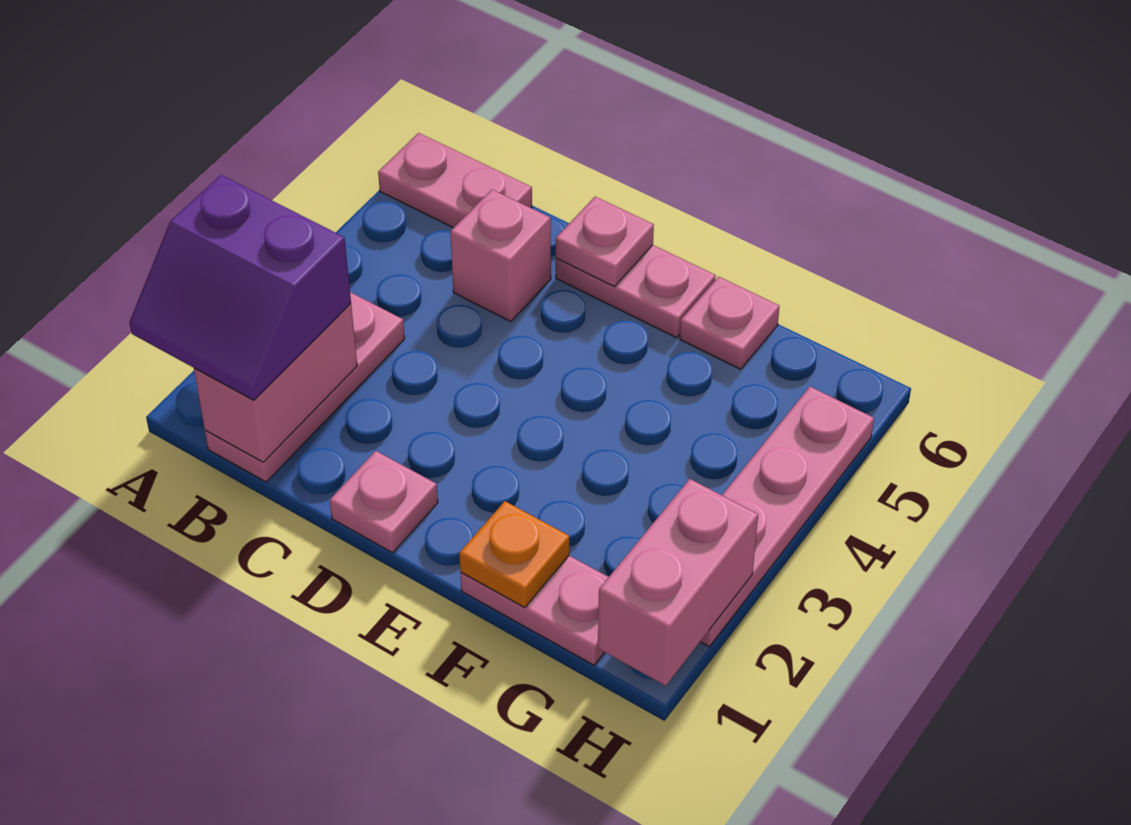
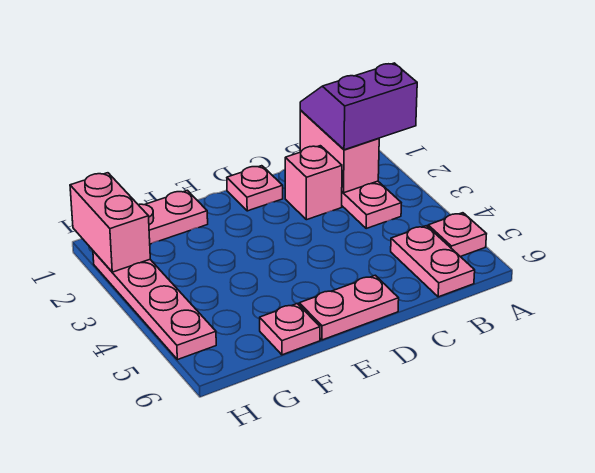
pink plate A6:B6 level 1 -> pink plate B5:B6 level 1
pink brick C5 level 1 -> pink brick C2 level 1
pink plate D6 level 2 -> pink plate A5 level 1
orange plate F1 level 2 -> none

